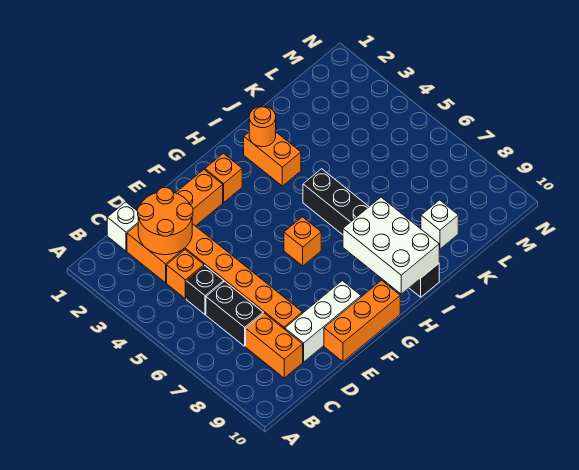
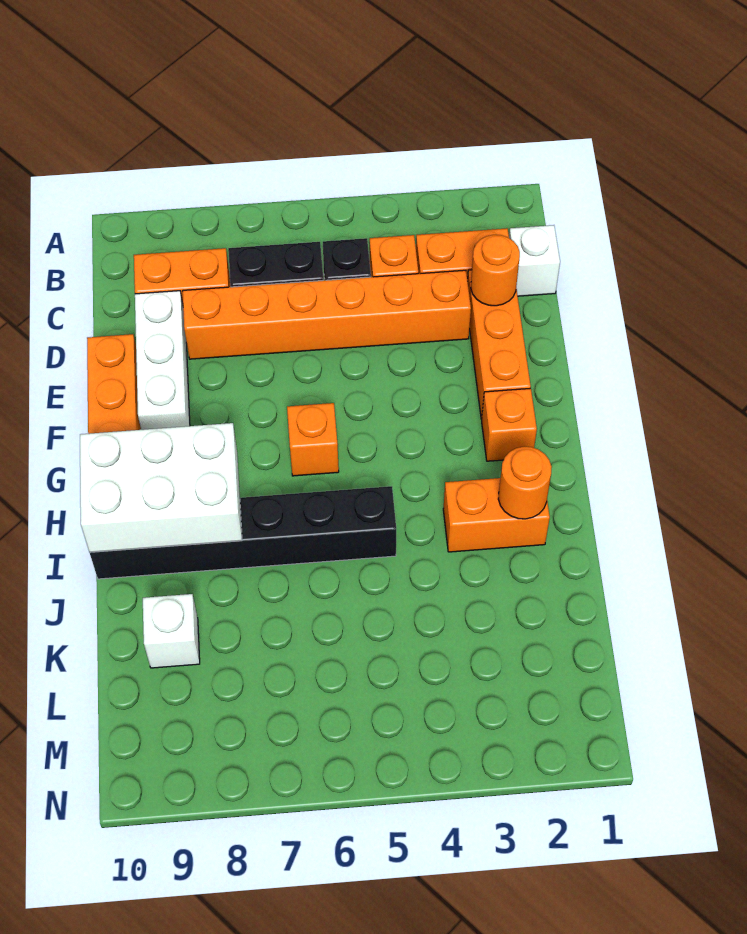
orange round brick C2:D3 level 2 -> orange round brick D2 level 2

